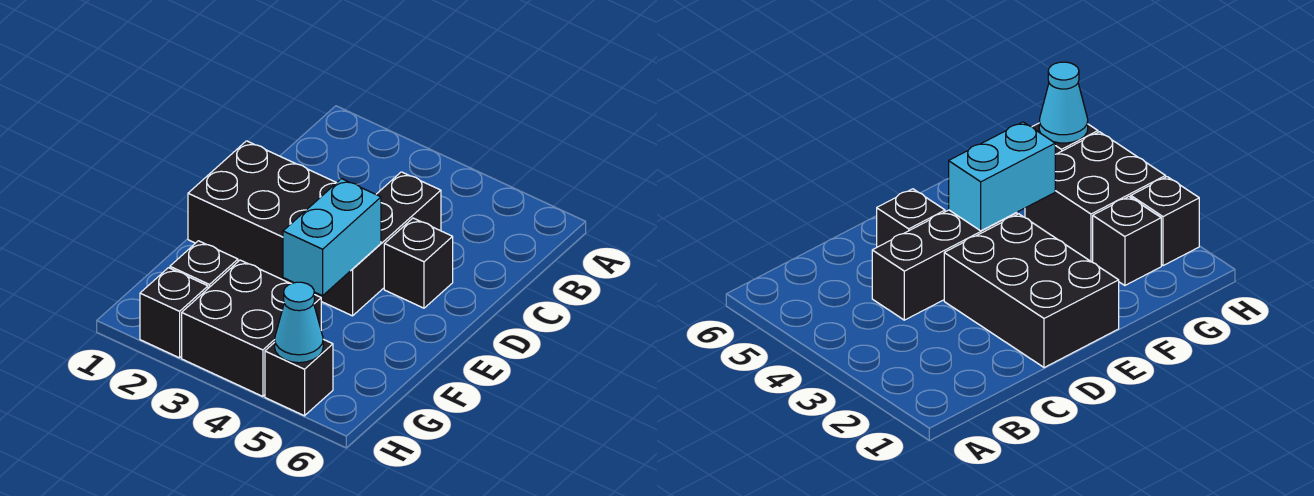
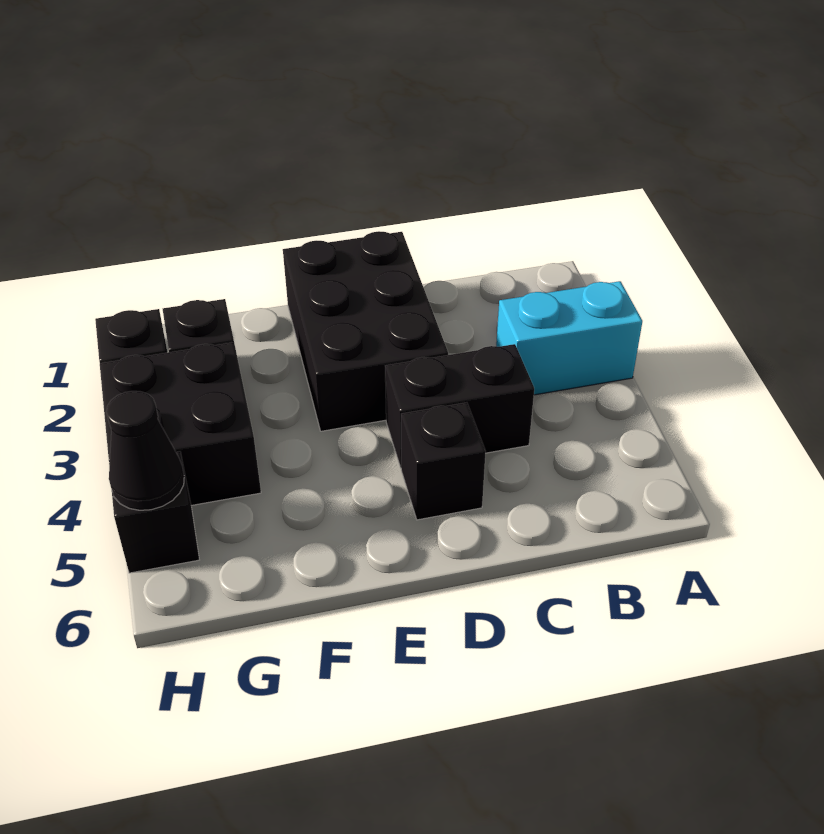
black brick C4:E4 level 1 -> black brick C4:D4 level 1
cyan brick E4:F4 level 2 -> cyan brick A3:B3 level 1
cyan cone H5 level 2 -> black cone H5 level 2

